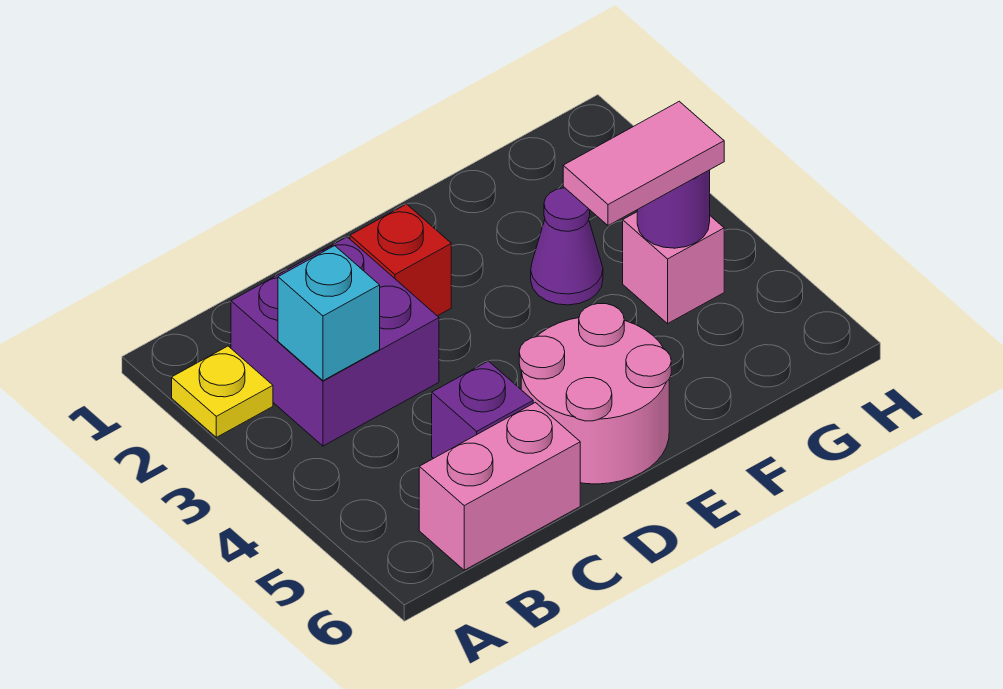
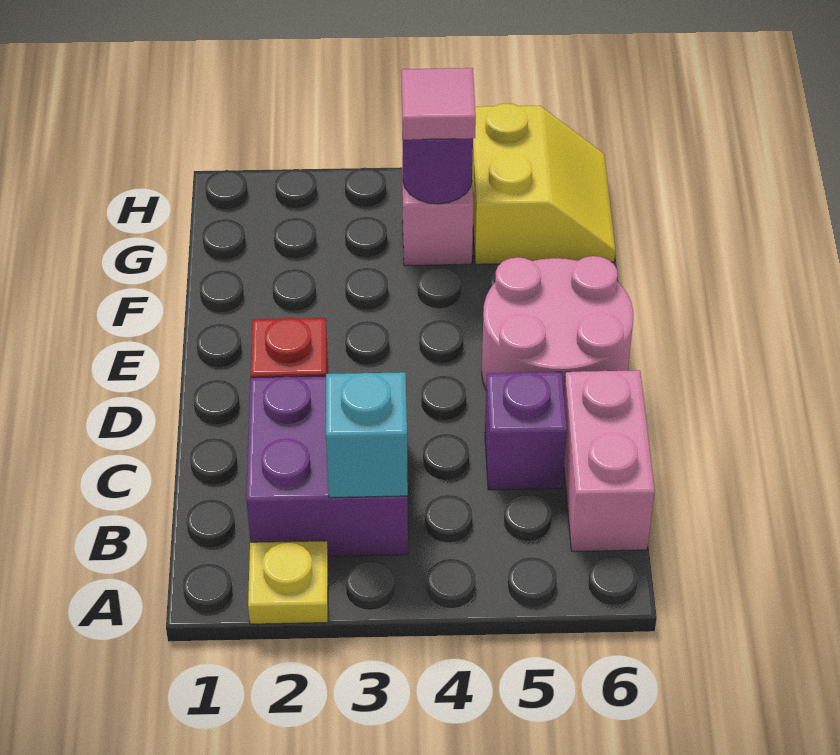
purple cone F3 level 1 -> none
pink tile F4:G4 level 3 -> pink tile G4 level 3
none -> yellow slope G5:H6 level 1 top 5

